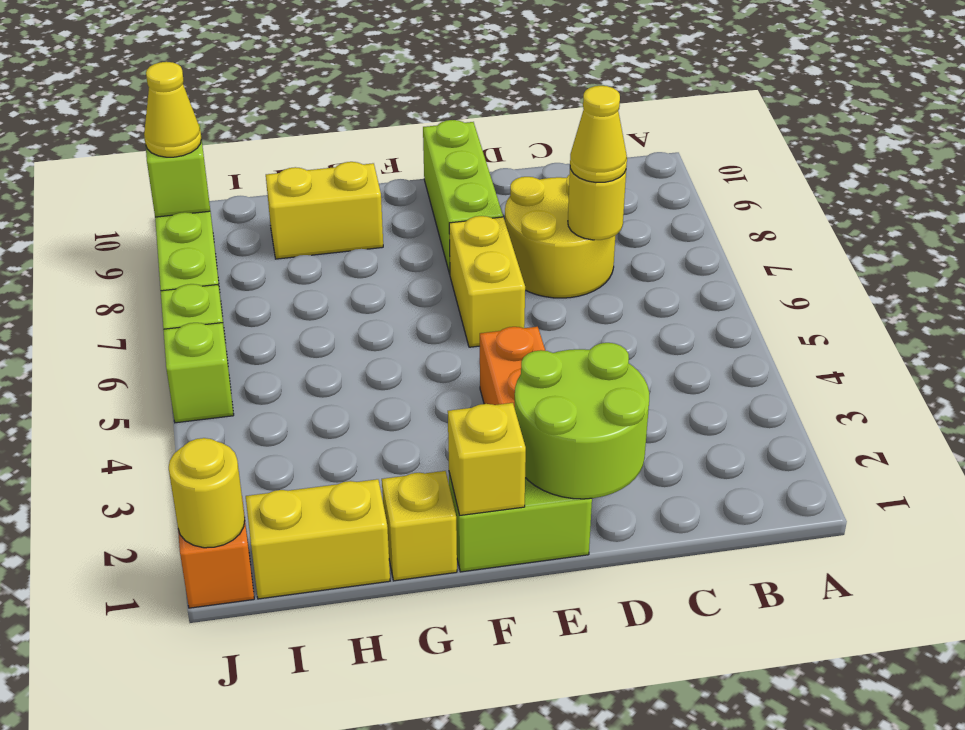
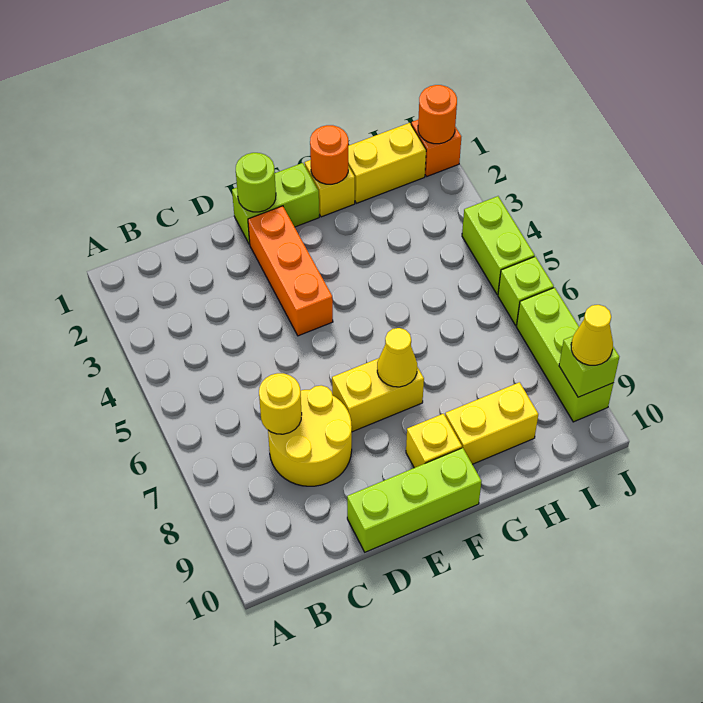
yellow cone C7 level 3 -> yellow cone F7 level 2
lime round brick D1:E2 level 2 -> lime round brick E1 level 2
yellow brick E6:E7 level 1 -> yellow brick E7:F7 level 1
lime brick E8:E10 level 1 -> lime brick D10:F10 level 1
yellow brick F1 level 2 -> yellow brick F9 level 1
none -> orange round brick G1 level 2
yellow round brick J1 level 2 -> orange round brick J1 level 2
lime brick J5 level 1 -> lime brick J4:J5 level 1

